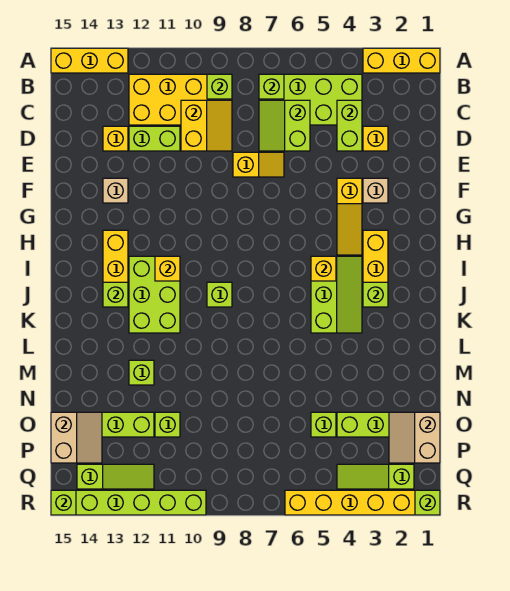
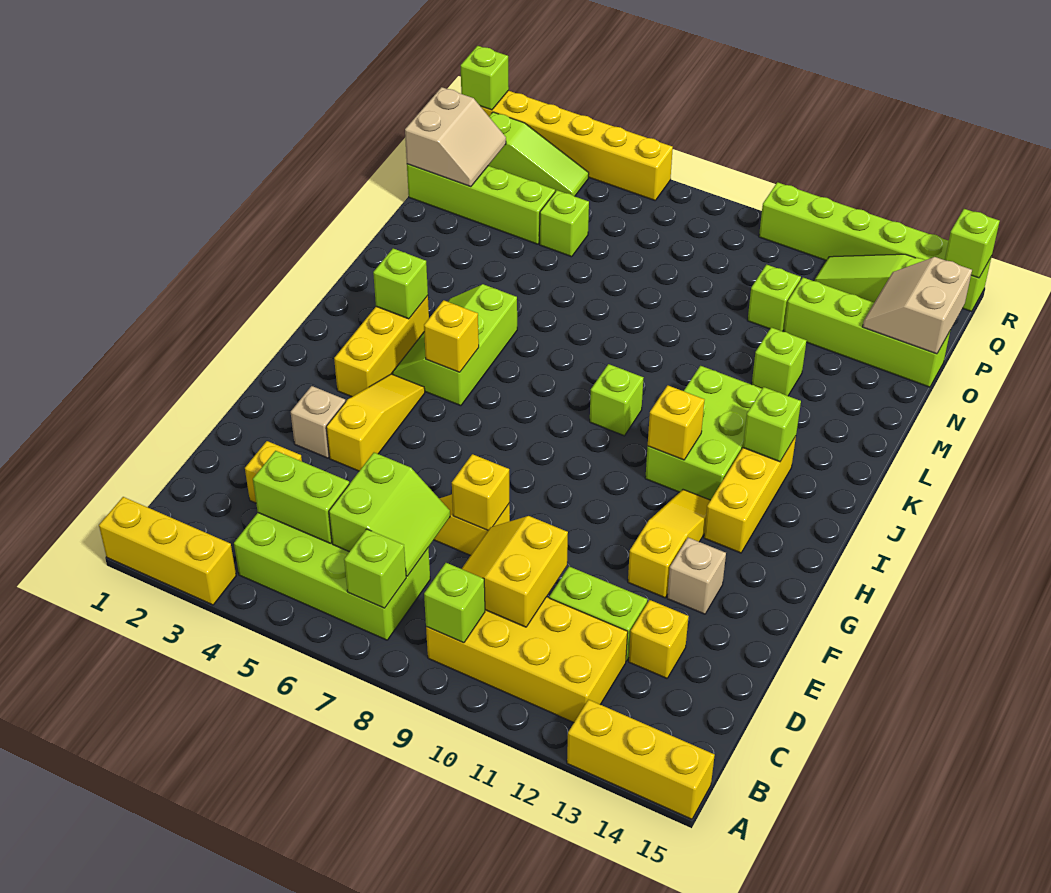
lime brick C4:D4 level 2 -> lime brick C4:C5 level 2
none -> yellow brick E8 level 2
none -> yellow slope F12:H12 level 1 top F

